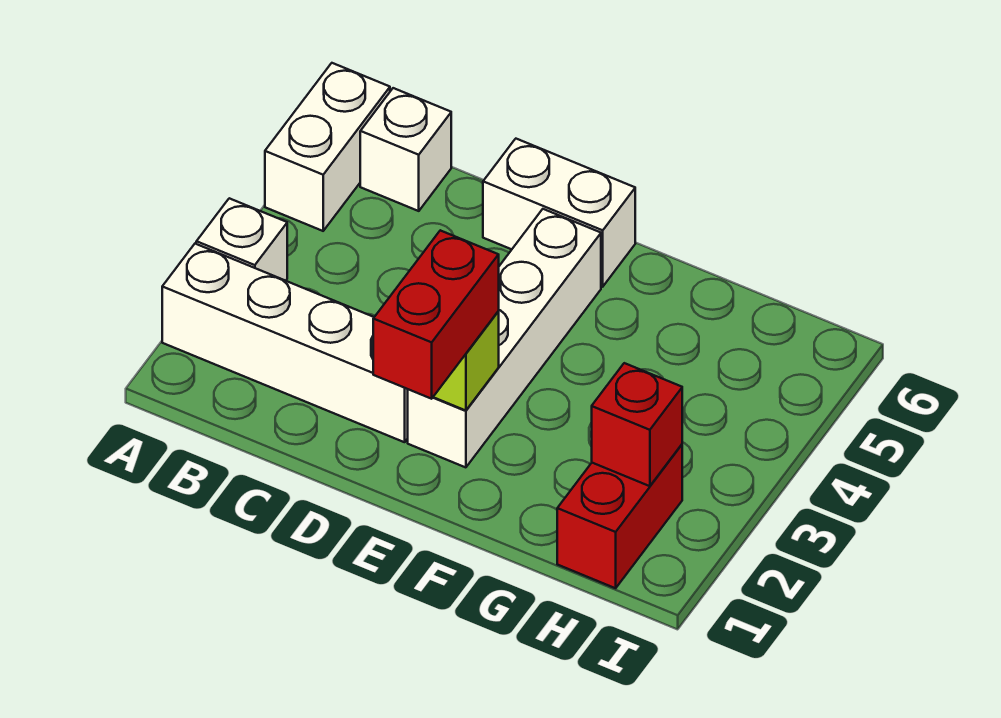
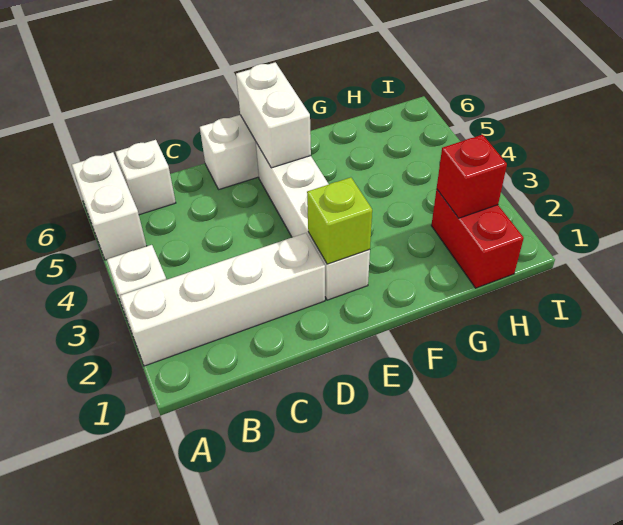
red brick E1:E2 level 3 -> none
none -> white brick E5:E6 level 2

